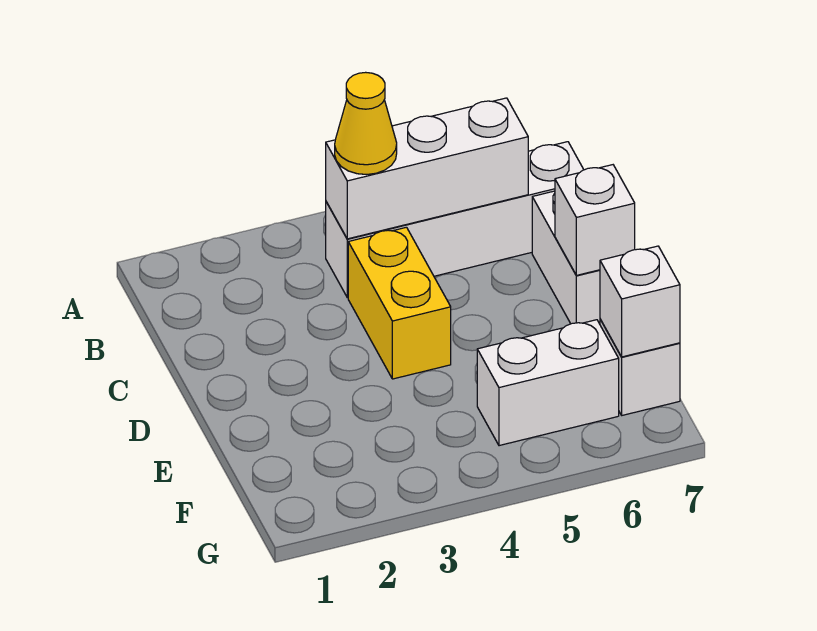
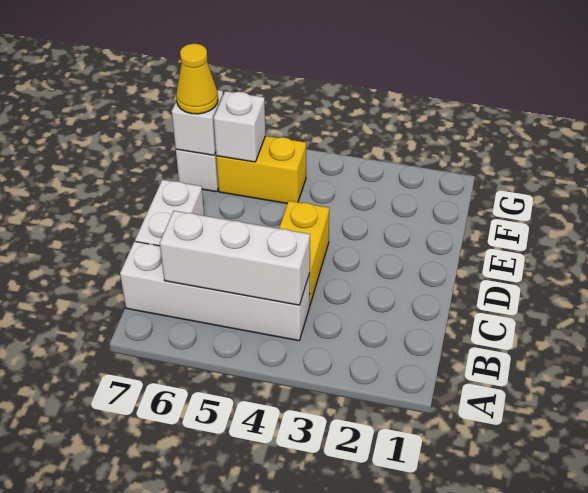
yellow cone B4 level 3 -> yellow cone F7 level 3
white brick D7 level 2 -> white brick F6 level 2
white brick F5:F6 level 1 -> yellow brick F5:F6 level 1

